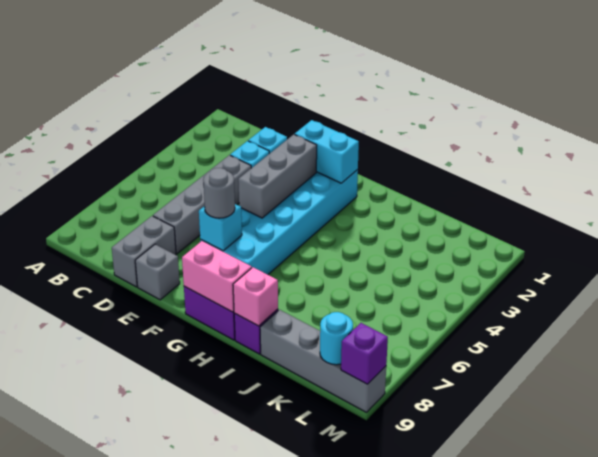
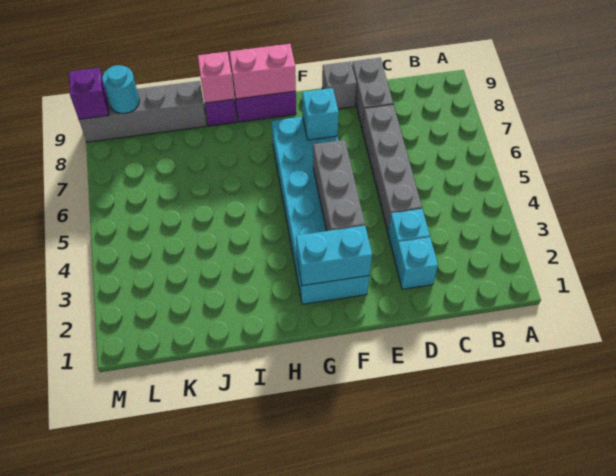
grey round brick F7 level 3 -> none

